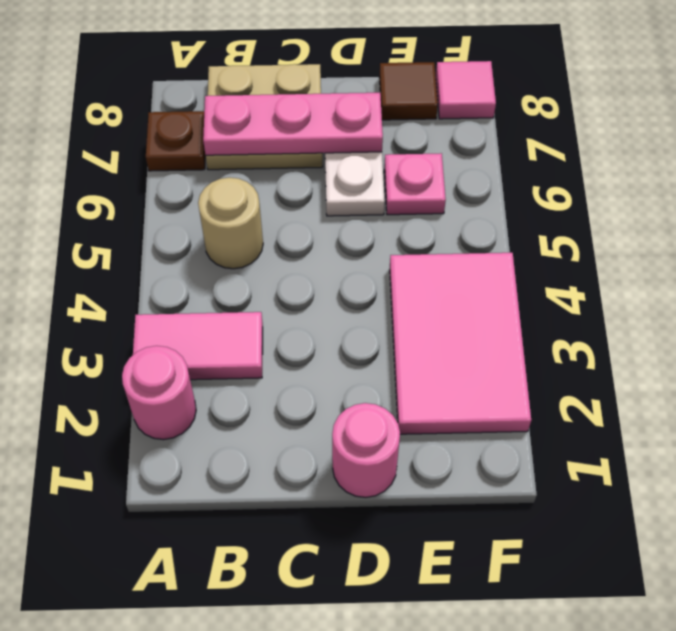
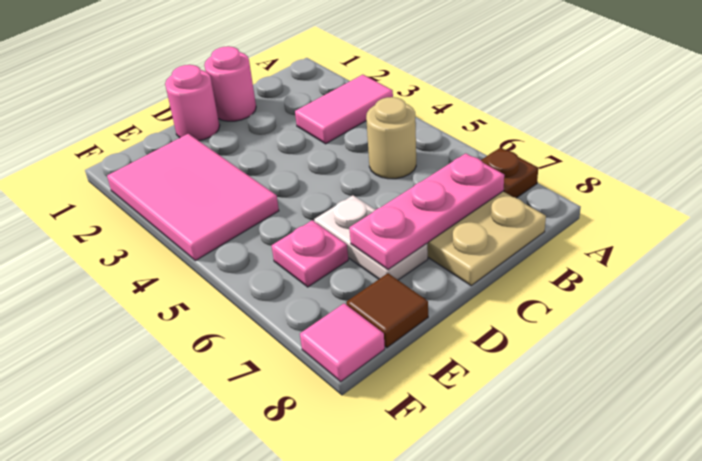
pink round brick A2 level 1 -> pink round brick C1 level 1

